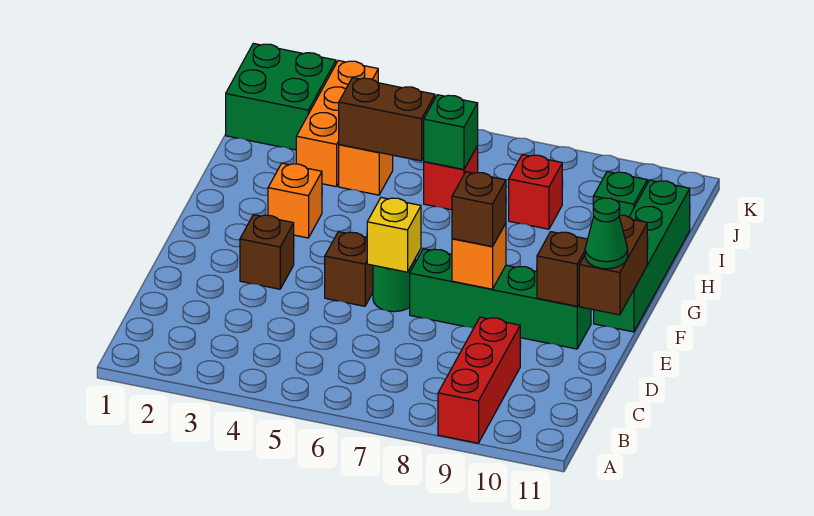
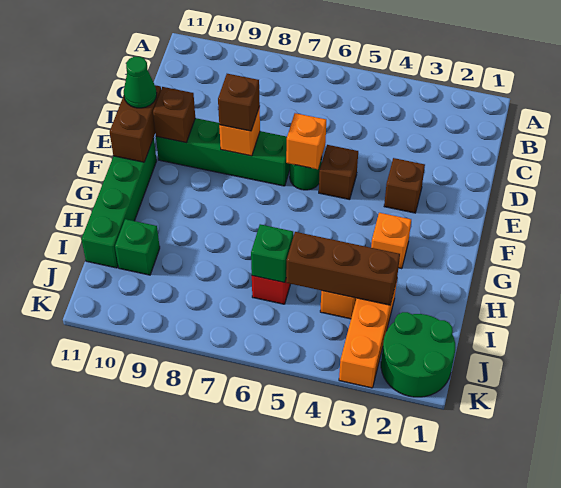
red brick A9:C9 level 1 -> none
yellow brick E6 level 2 -> orange brick E6 level 2
brown brick I4:I5 level 2 -> brown brick I3:I5 level 2
red brick I8 level 1 -> none
green brick J1:K2 level 1 -> green round brick J1:K2 level 1

